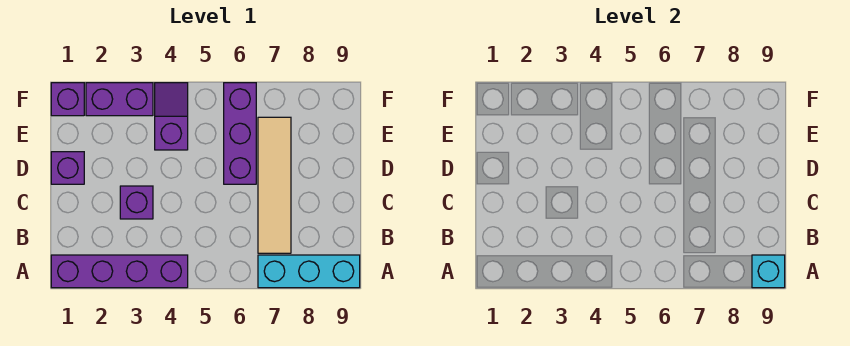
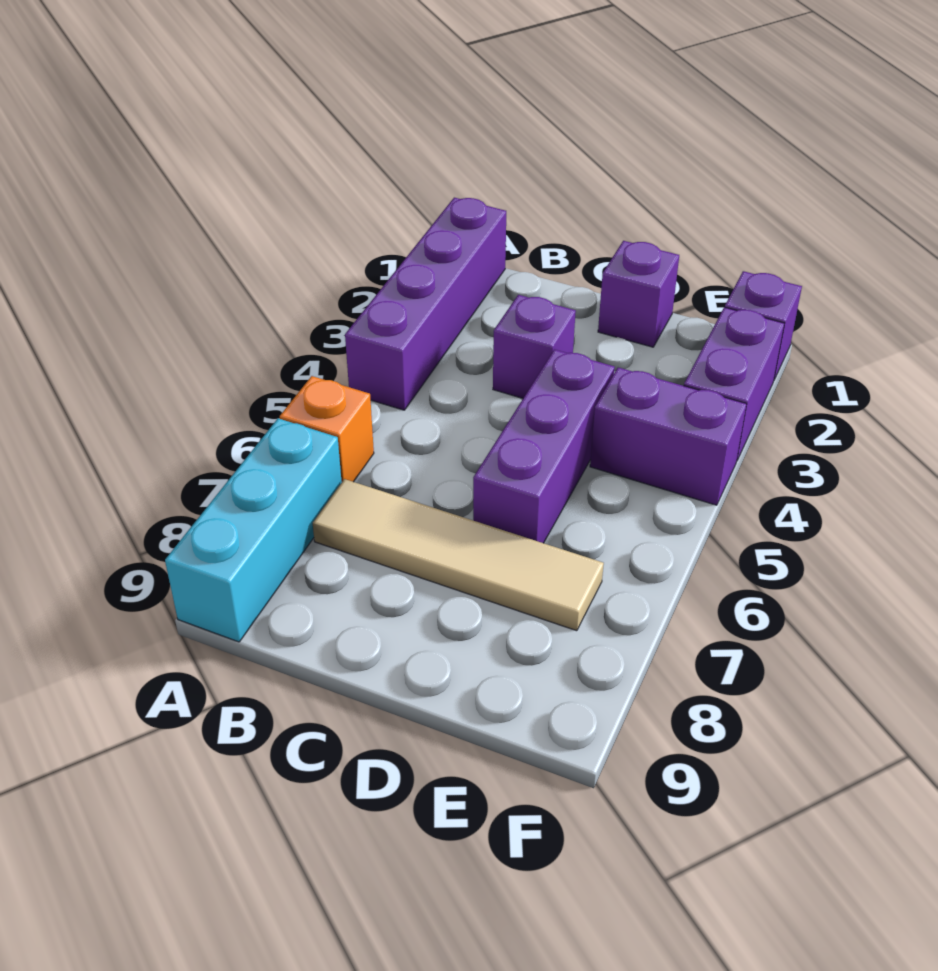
none -> orange brick A6 level 1
cyan brick A9 level 2 -> none
purple brick D6:F6 level 1 -> purple brick D4:D6 level 1
purple slope E4:F4 level 1 top E -> purple brick E4:F4 level 1

